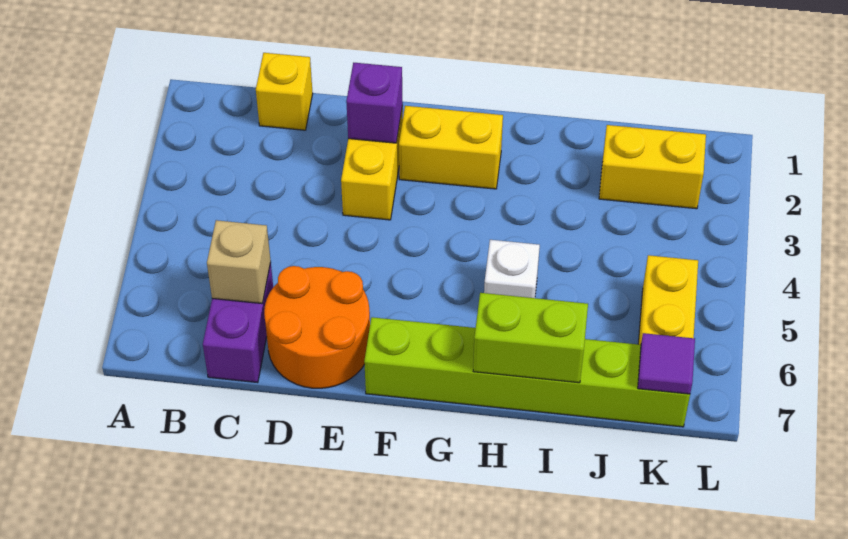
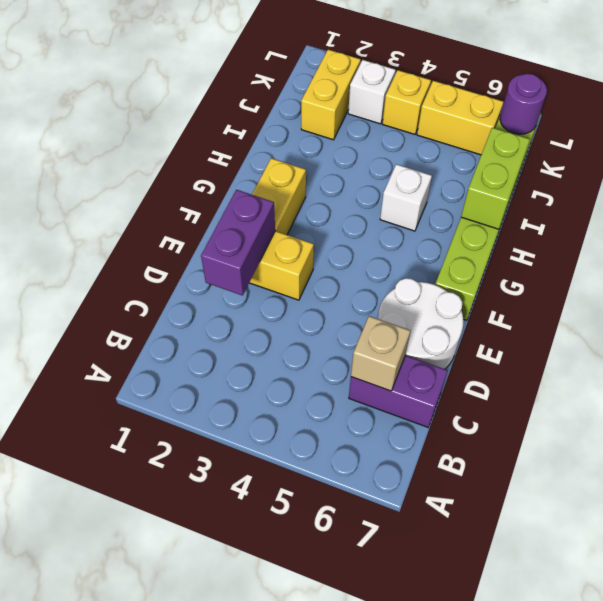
yellow brick C1 level 1 -> yellow brick K4 level 1
orange round brick D6:E7 level 1 -> white round brick D6:E7 level 1
purple brick E2 level 2 -> purple brick D2:E2 level 2
none -> white brick K3 level 1
purple tile K7 level 2 -> purple round brick K7 level 2

